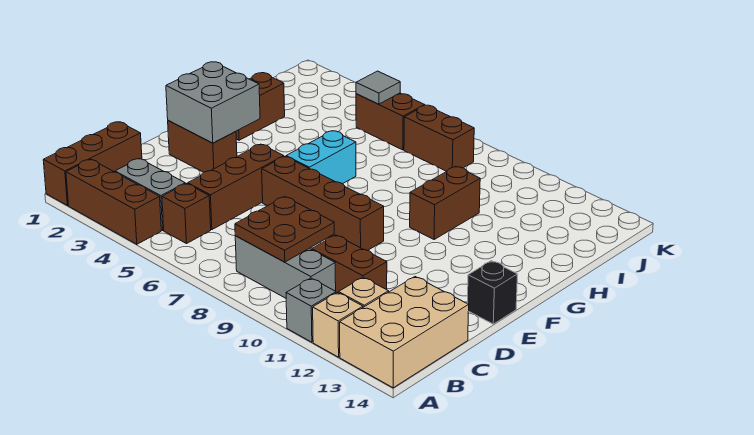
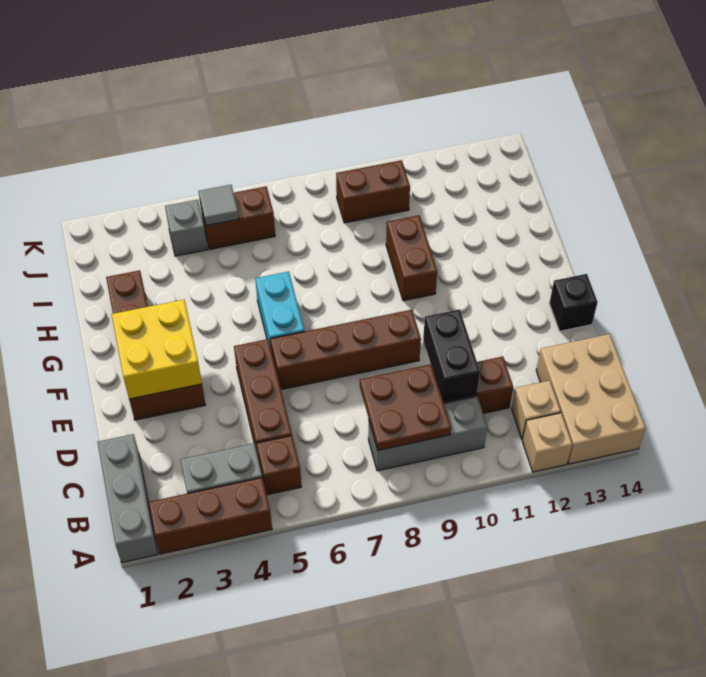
brown brick A1:C1 level 1 -> grey brick A1:C1 level 1
grey brick A11 level 1 -> grey brick J4 level 1
none -> black brick C10:D10 level 2
grey brick E2:F3 level 2 -> yellow brick E2:F3 level 2
brown brick J7:J8 level 1 -> brown brick J9:J10 level 1

